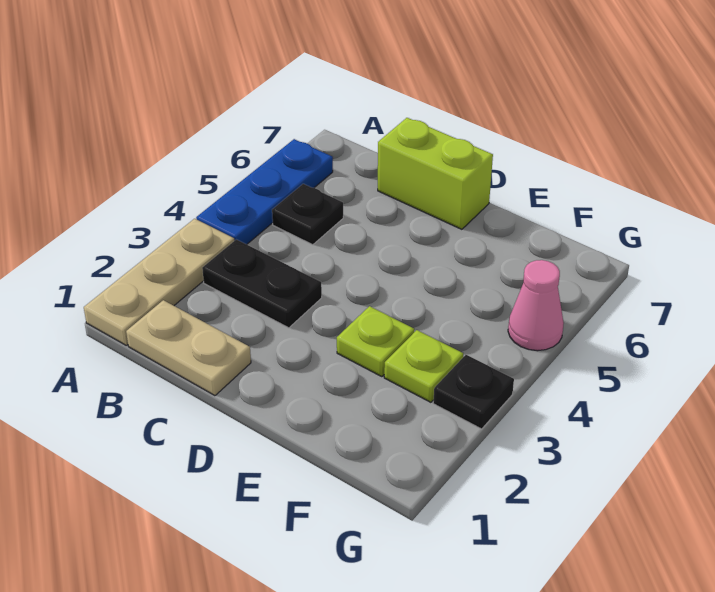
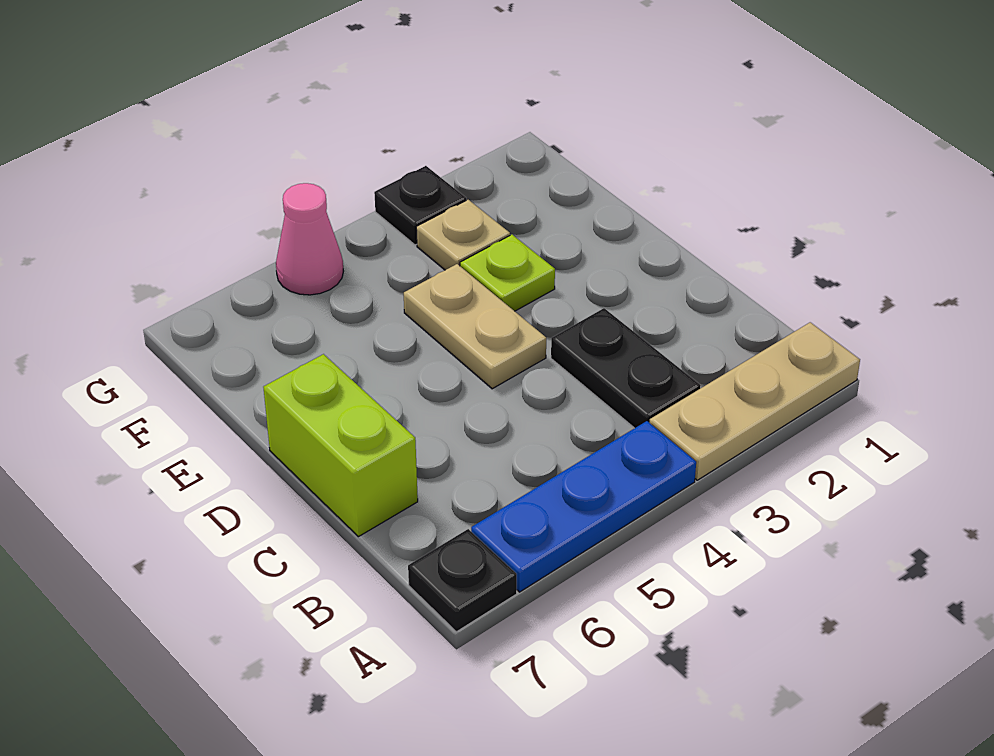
tan plate B1:C1 level 1 -> tan plate D4:E4 level 1
black plate B5 level 1 -> black plate A7 level 1
lime plate F3 level 1 -> tan plate F3 level 1

